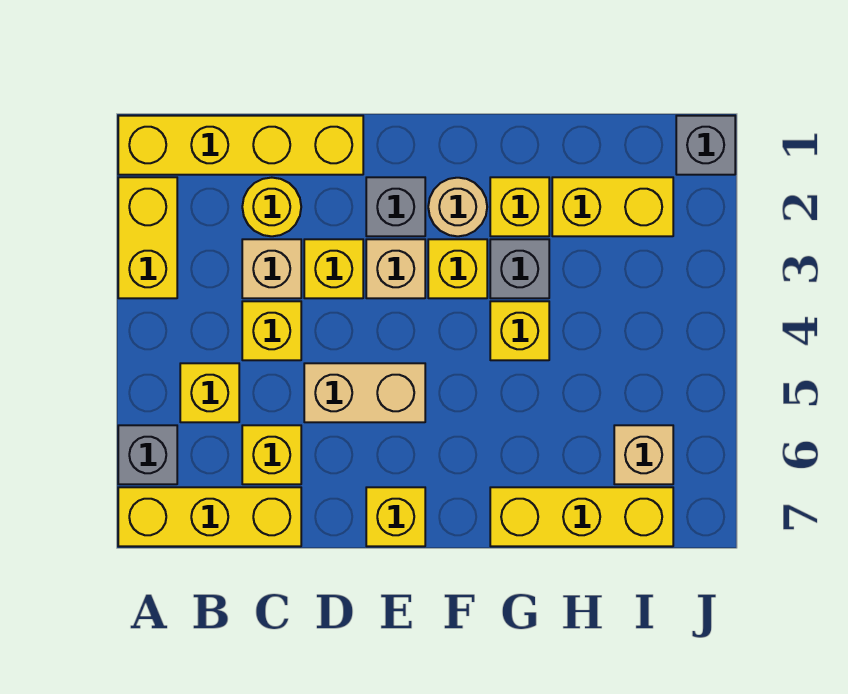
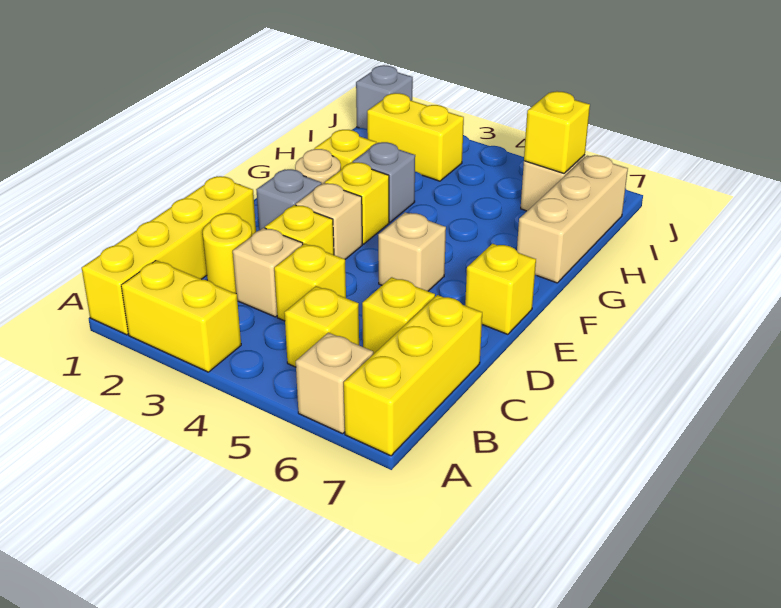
grey brick A6 level 1 -> tan brick A6 level 1
tan brick D5:E5 level 1 -> tan brick E5 level 1
yellow brick G4 level 1 -> yellow brick I6 level 2
yellow brick G7:I7 level 1 -> tan brick G7:I7 level 1
yellow brick H2:I2 level 1 -> yellow brick I2:I3 level 1

